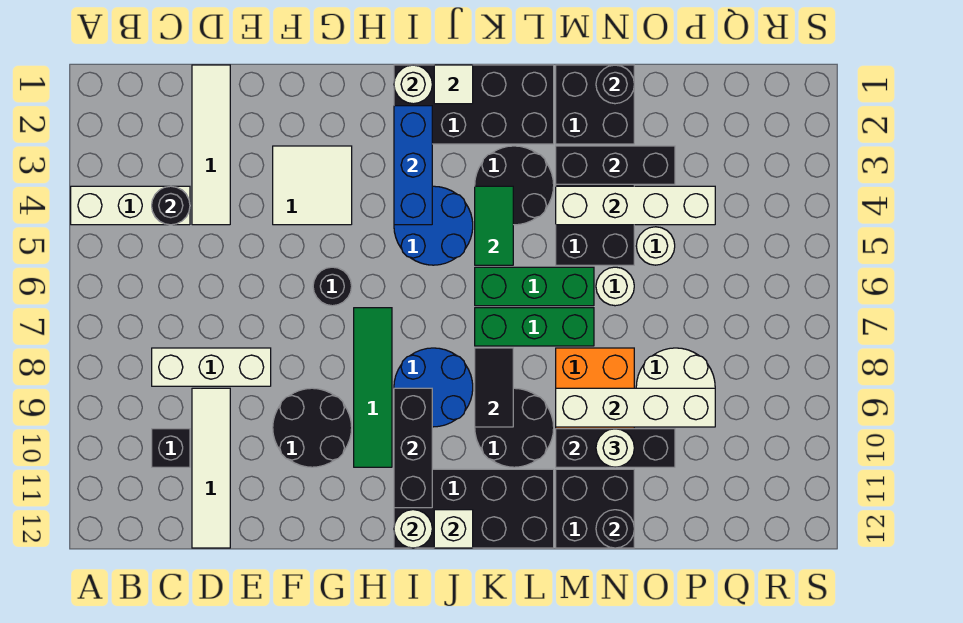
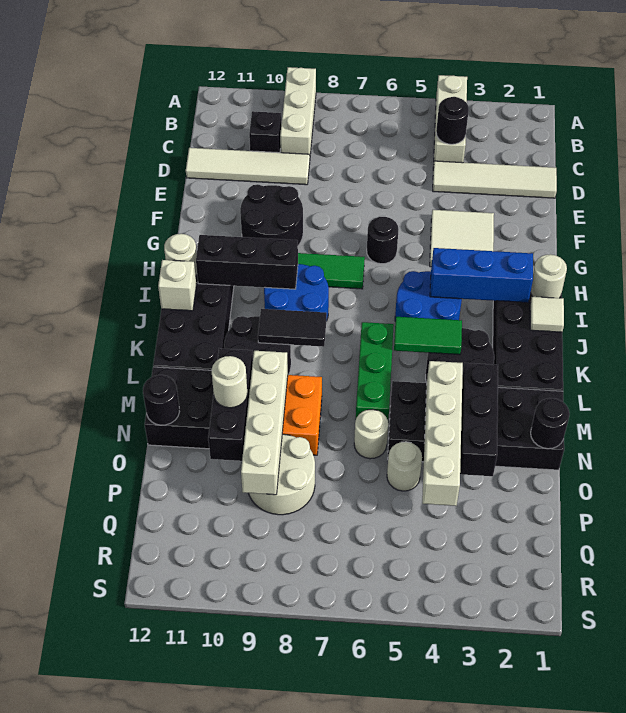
white brick C8:E8 level 1 -> white brick A9:C9 level 1
green brick K7:M7 level 1 -> none

